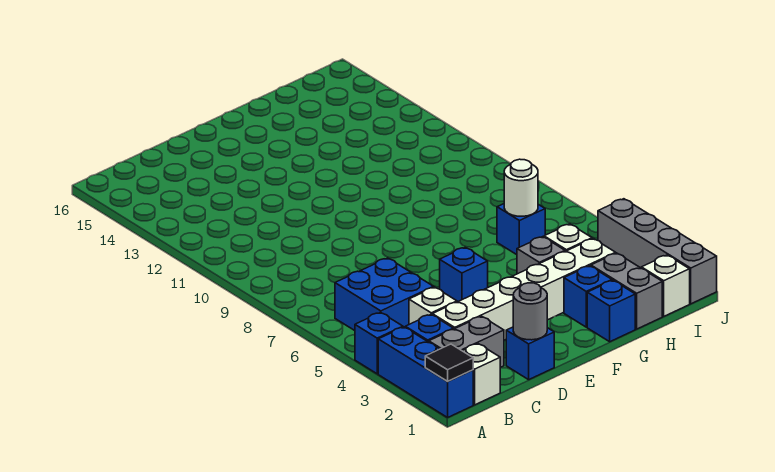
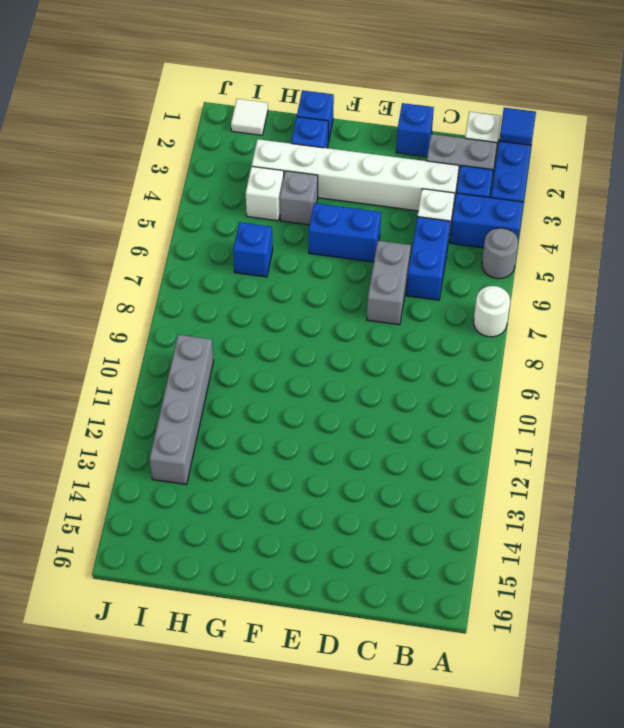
black tile A1 level 2 -> blue tile A1 level 2
blue brick A4 level 1 -> blue brick A4:B4 level 1
blue brick B5:C6 level 1 -> blue brick C5:C6 level 1
grey round brick D1 level 2 -> grey round brick A5 level 1
blue brick E5 level 1 -> blue brick E5:F5 level 1
grey brick H1:H2 level 1 -> grey brick D6:D7 level 1
white round brick H6 level 2 -> white round brick A7 level 1
white brick I1 level 1 -> white tile I1 level 1
grey brick J1:J4 level 1 -> grey brick I10:I13 level 1

